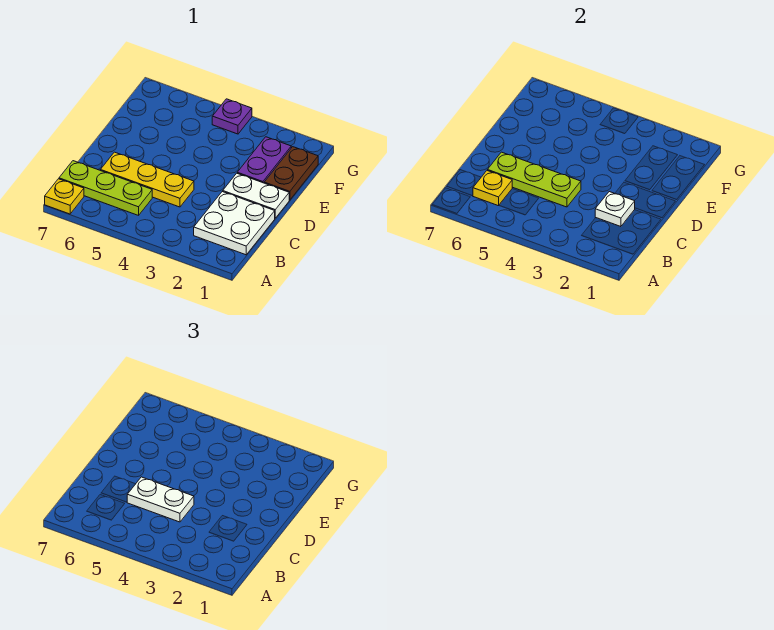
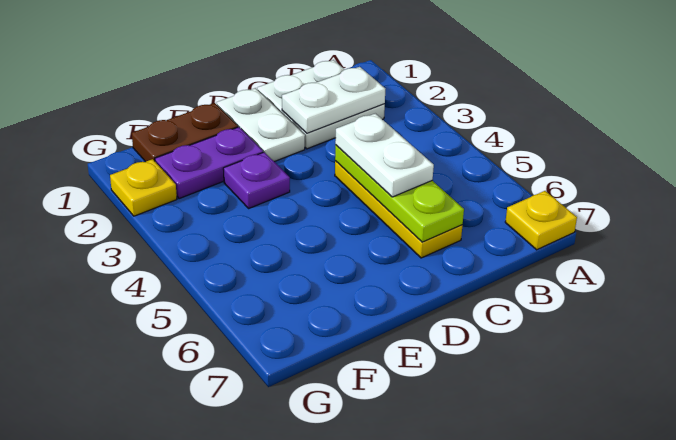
lime plate B5:B7 level 1 -> none
yellow plate B6 level 2 -> yellow plate G2 level 1
white plate C2 level 2 -> white plate B2:C2 level 2
purple plate G4 level 1 -> purple plate E3 level 1

